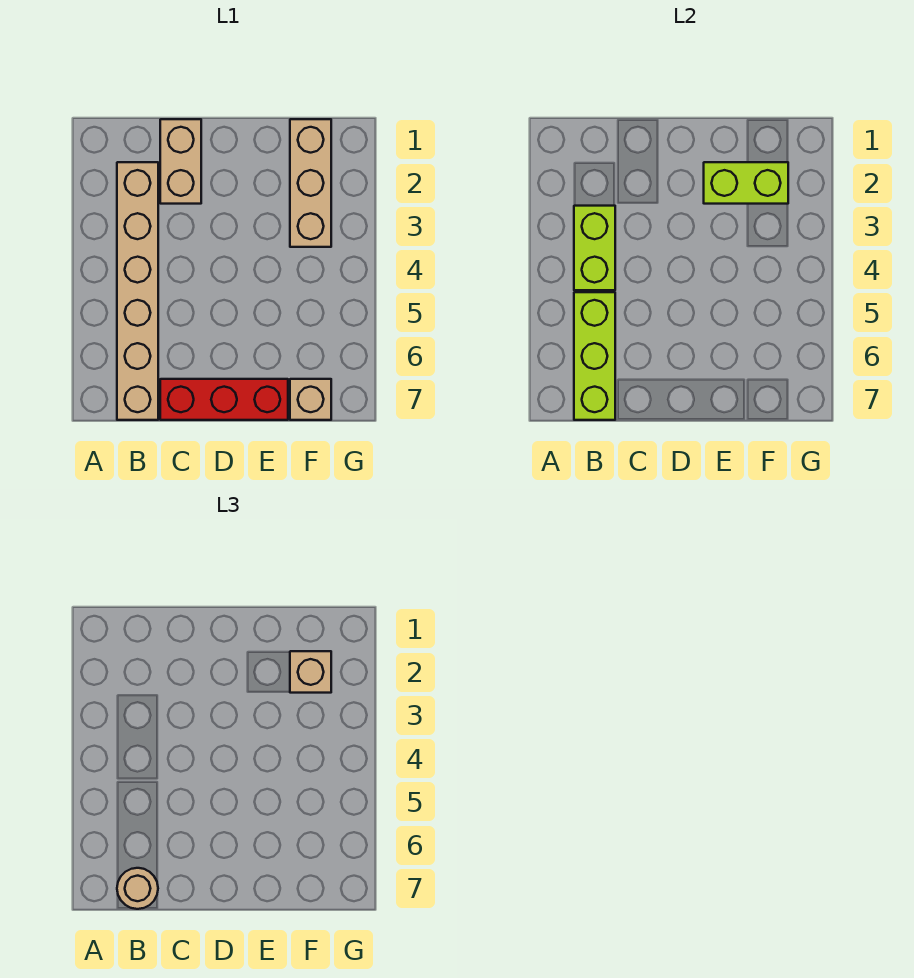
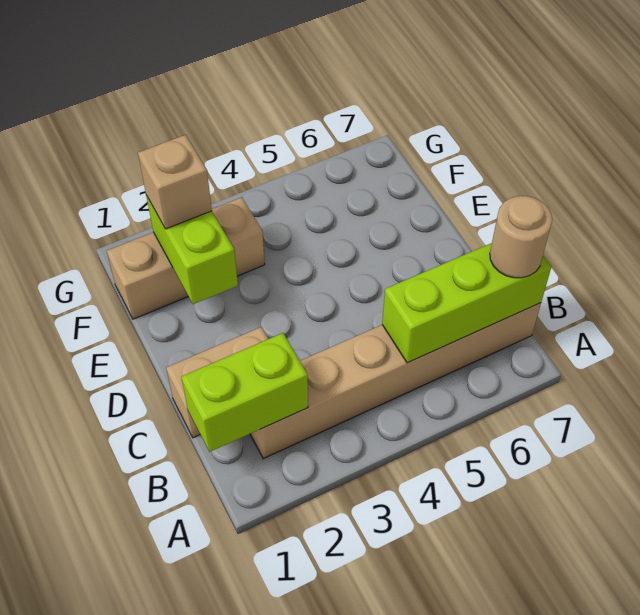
lime brick B3:B4 level 2 -> lime brick B1:B2 level 2
red brick C7:E7 level 1 -> none
tan brick F7 level 1 -> none

